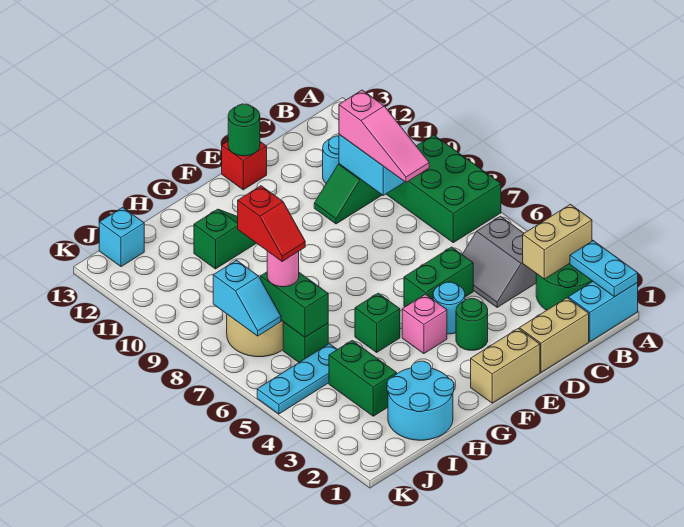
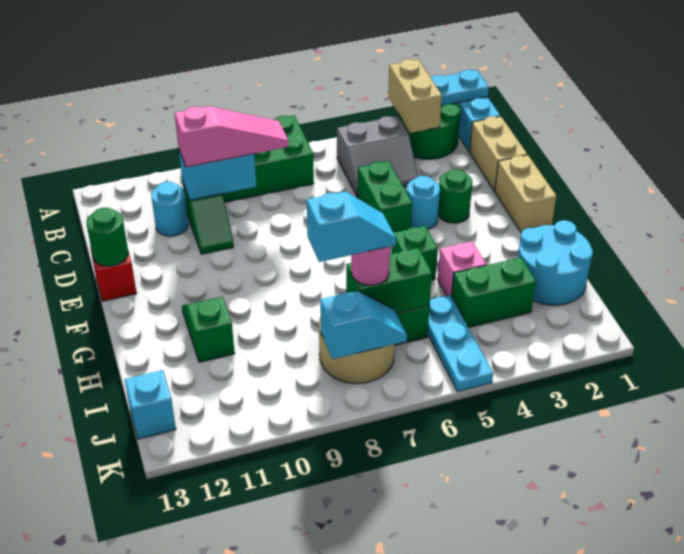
pink brick F4 level 1 -> pink brick H4 level 1
red slope I7:I8 level 4 top 8 -> cyan slope I7:I8 level 4 top 8

